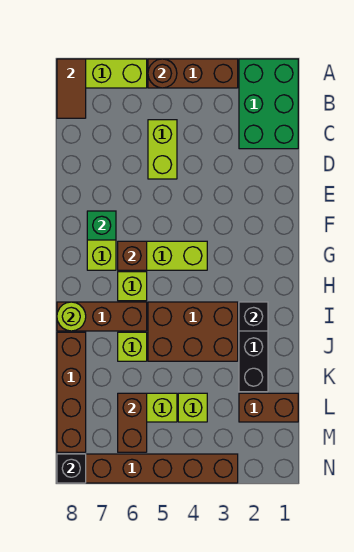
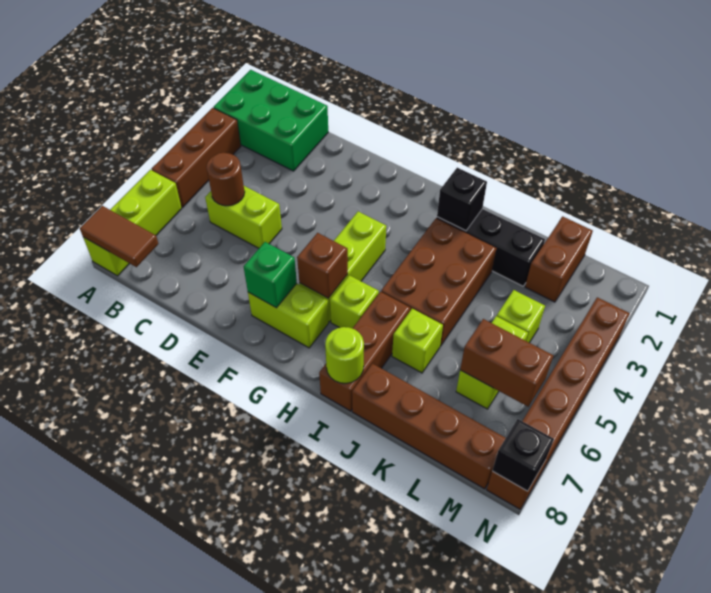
brown round brick A5 level 2 -> brown round brick C5 level 2

